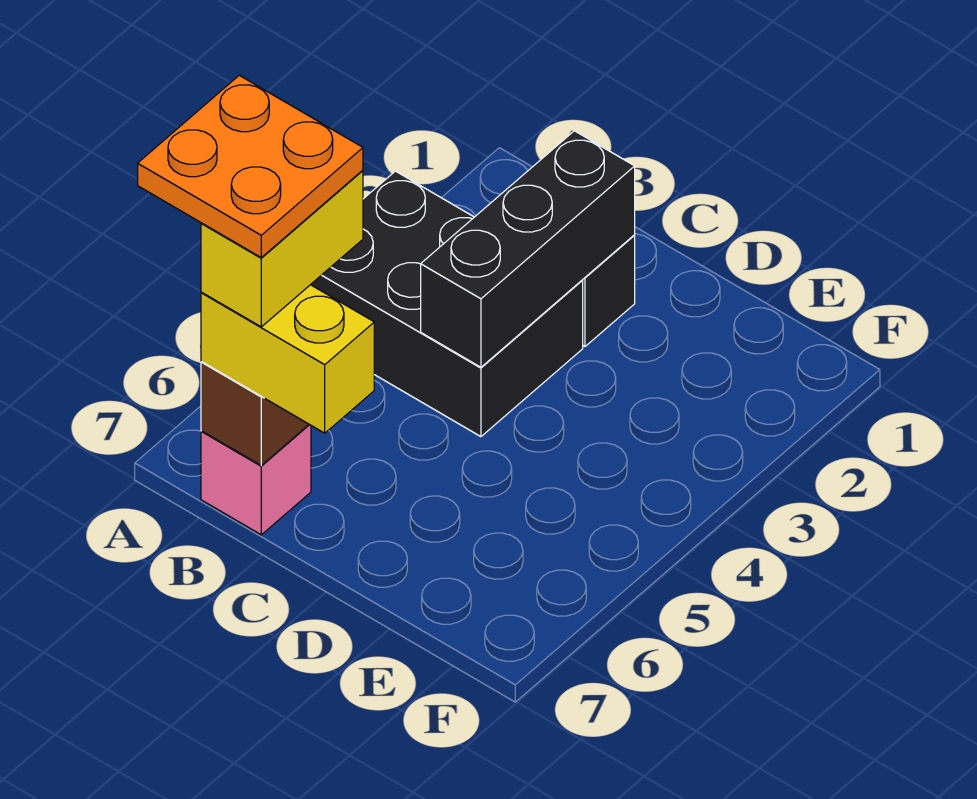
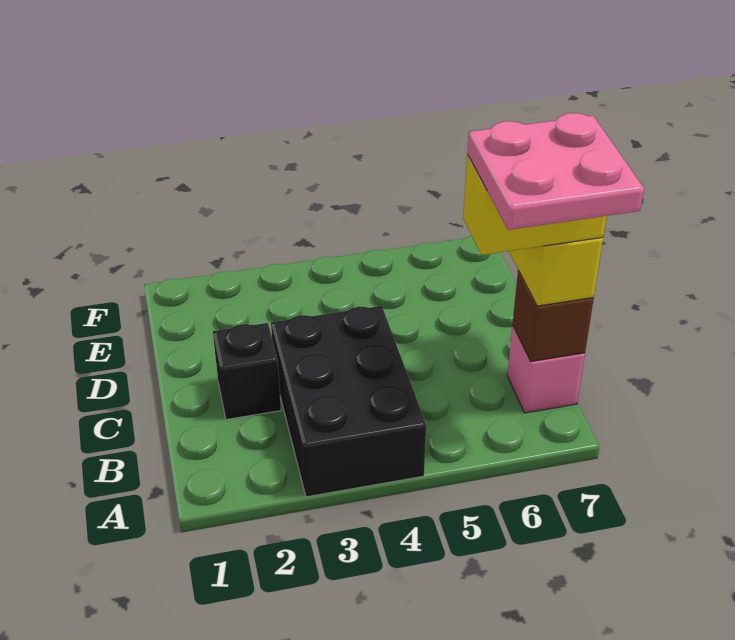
orange plate A6:B7 level 5 -> pink plate A6:B7 level 5
black brick C2:C4 level 2 -> none

